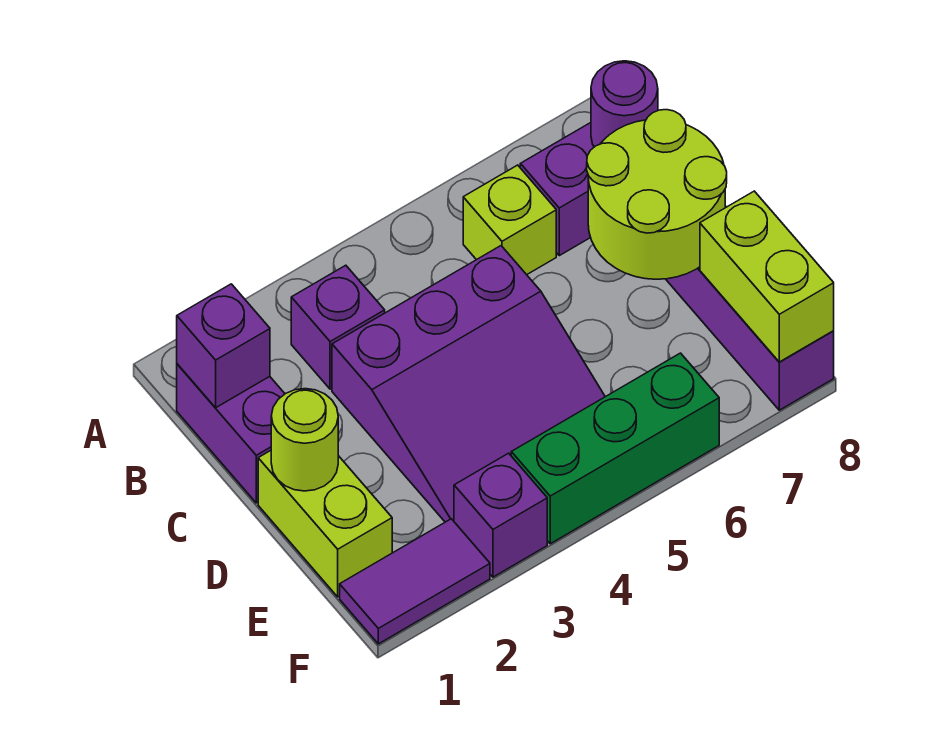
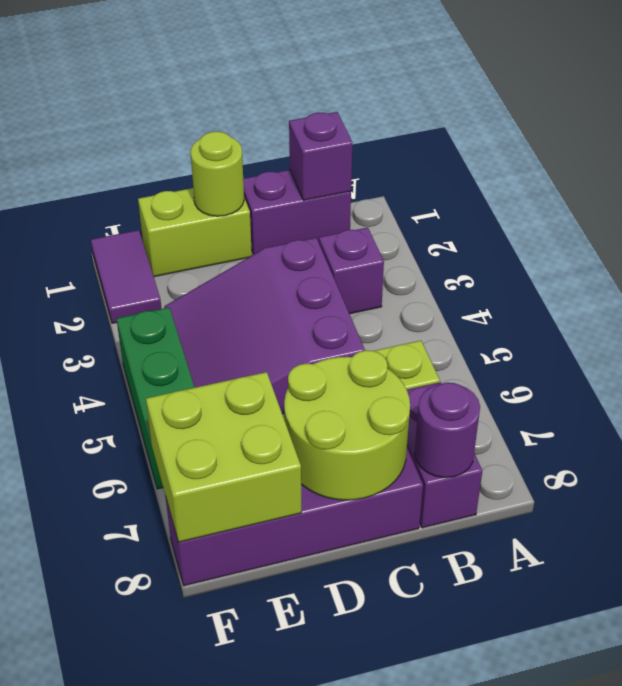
lime brick E8:F8 level 2 -> lime brick E7:F8 level 2
purple brick F3 level 1 -> none

